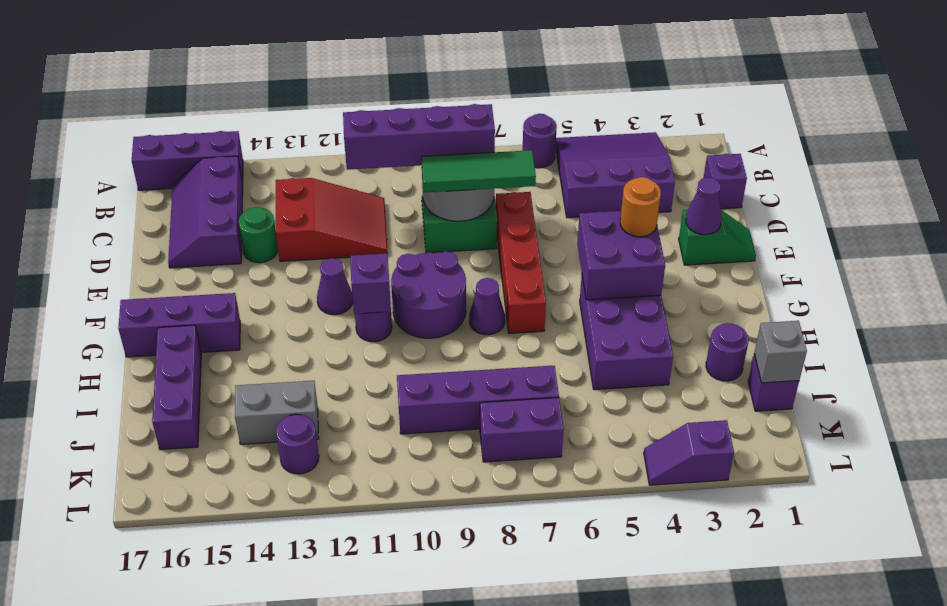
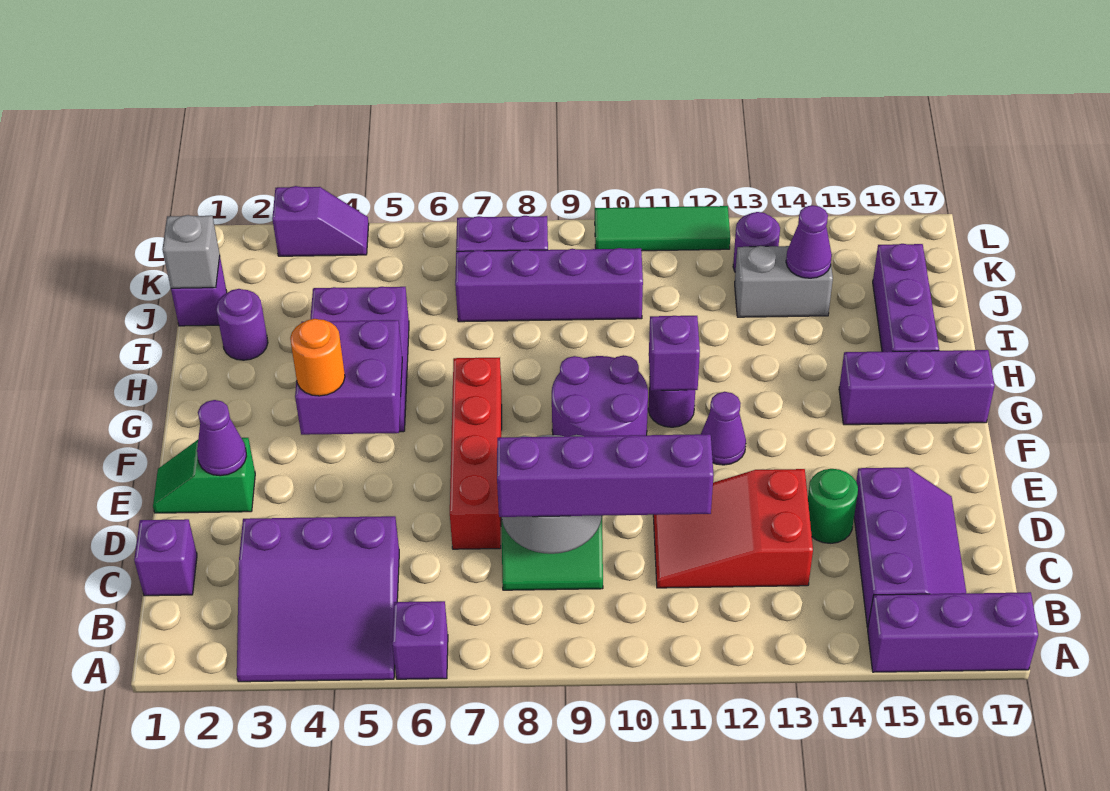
purple round brick A6 level 1 -> purple brick A6 level 1
green tile D7:D9 level 3 -> green tile L10:L12 level 1
purple cone G8 level 1 -> purple cone J14 level 2

